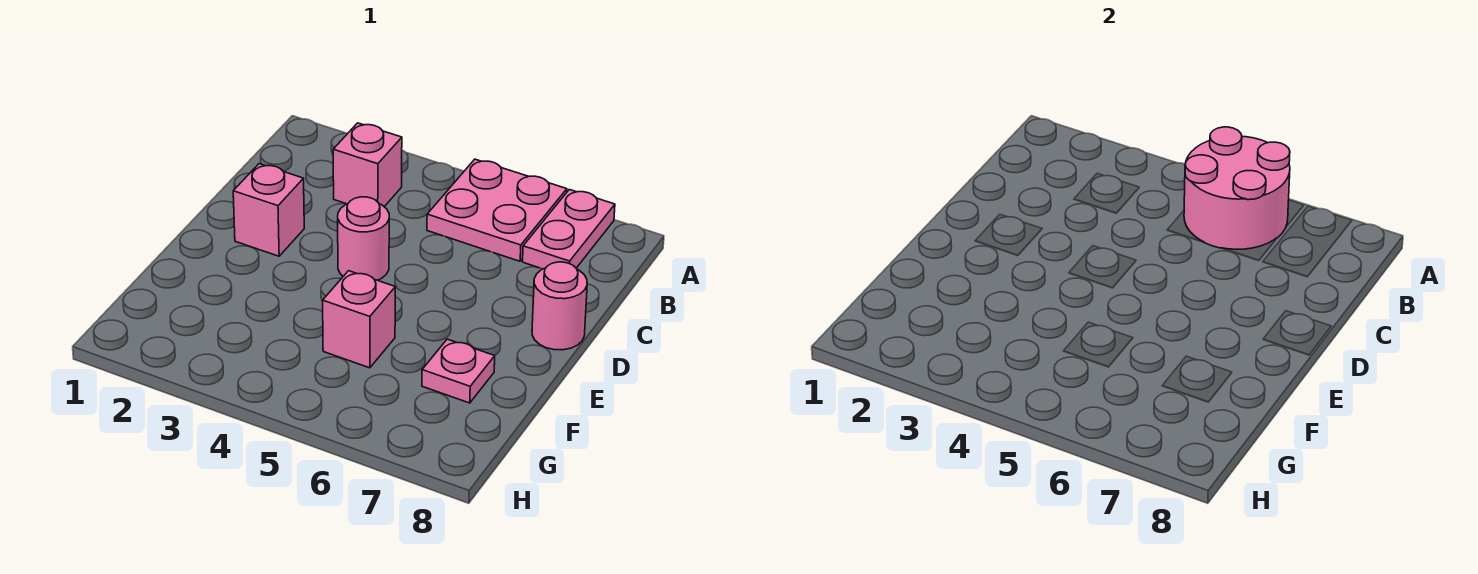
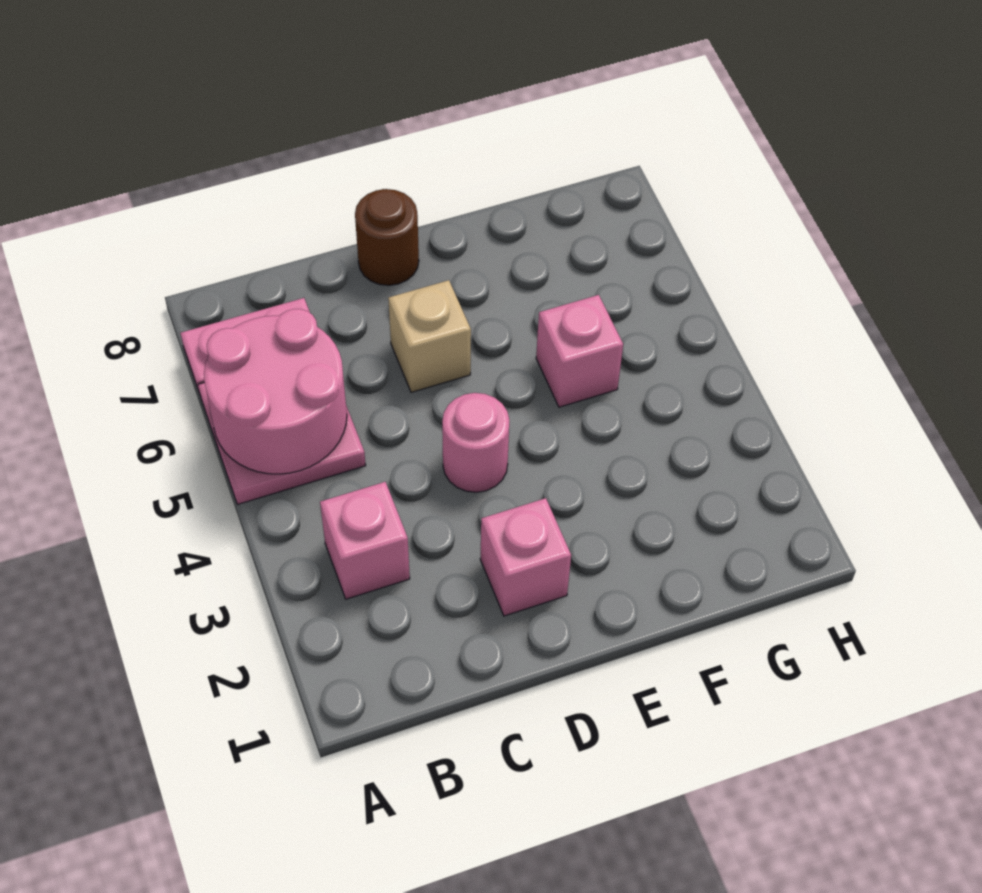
none -> tan brick D6 level 1
pink round brick D8 level 1 -> brown round brick D8 level 1
pink plate F7 level 1 -> none

